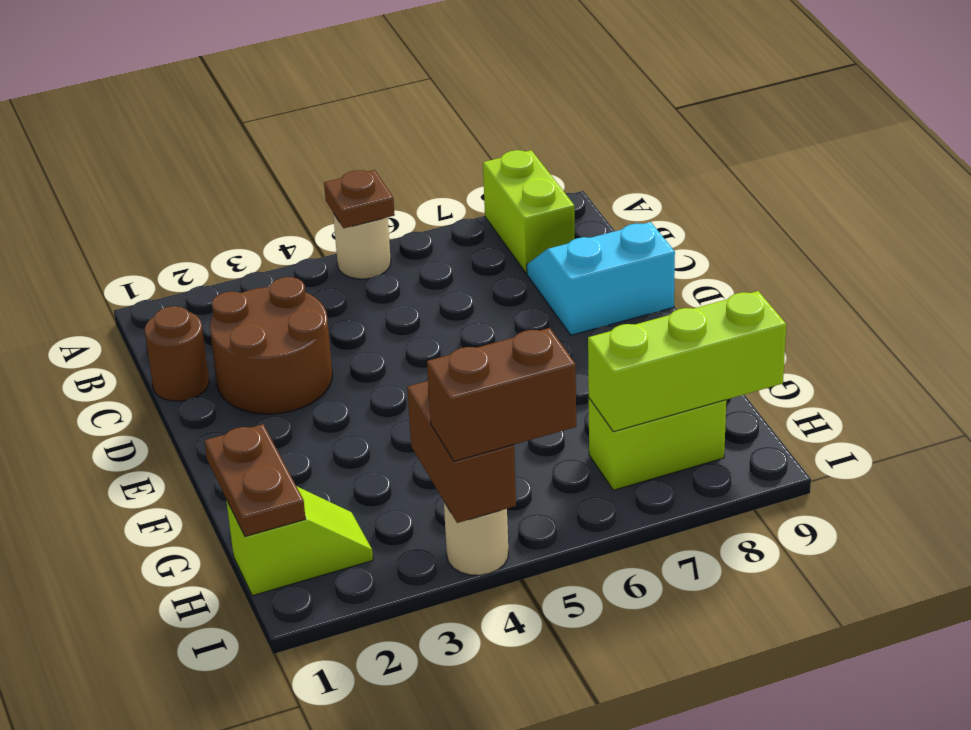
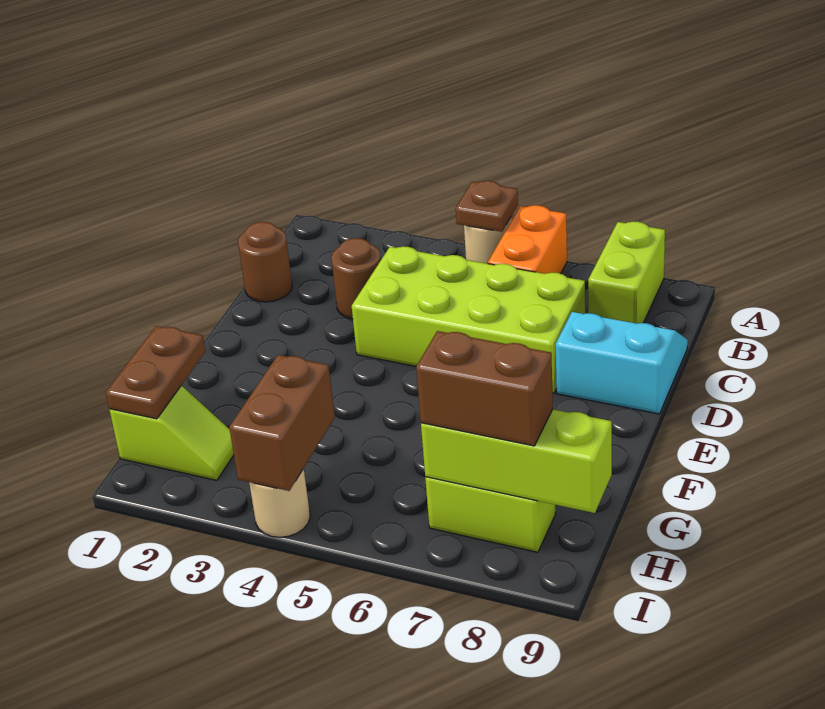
none -> orange brick A6:B6 level 1
brown round brick C2:D3 level 1 -> brown round brick C3 level 1
none -> lime brick C4:D7 level 1
brown brick I4:I5 level 3 -> brown brick H7:H8 level 3

